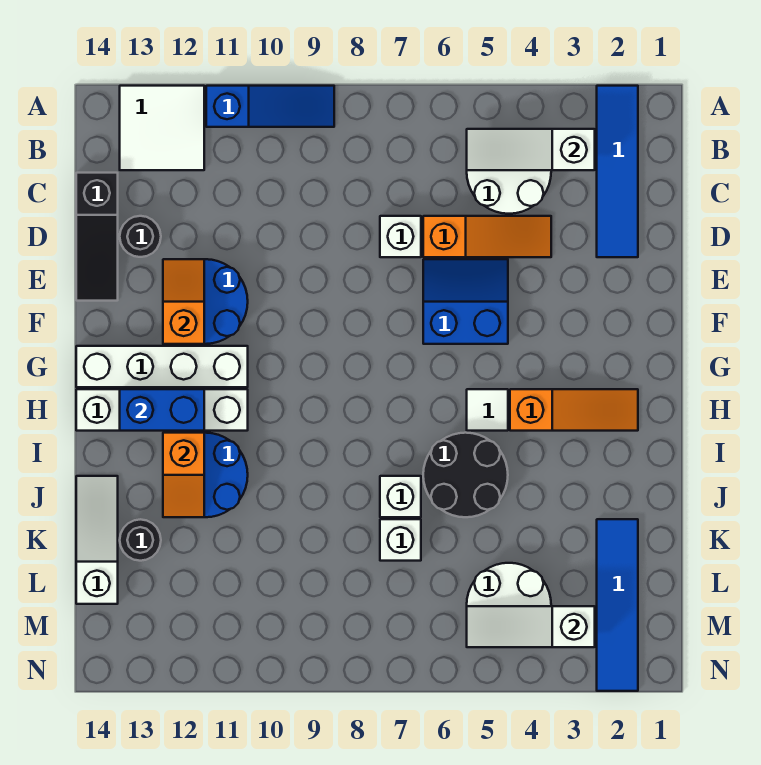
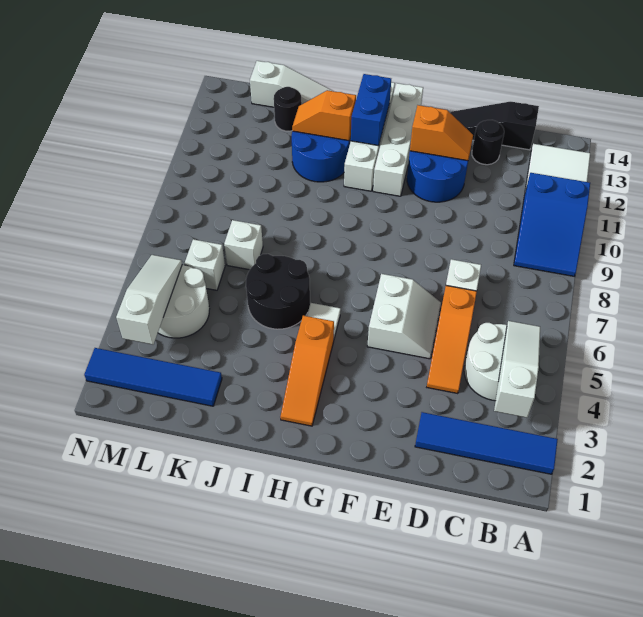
blue slope A9:A11 level 1 top 11 -> blue slope A9:B11 level 1 top 11
blue slope E5:F6 level 1 top F -> white slope E5:F6 level 1 top F
white brick J7 level 1 -> white brick L6 level 1

